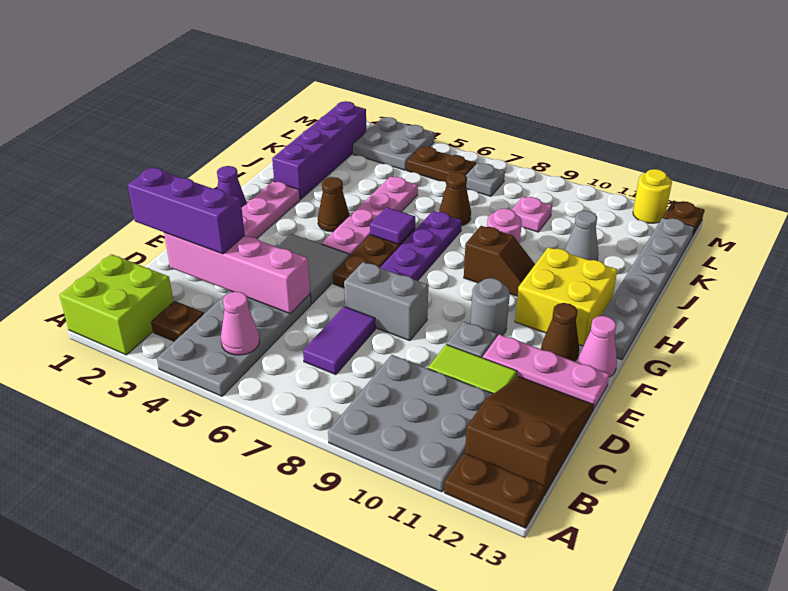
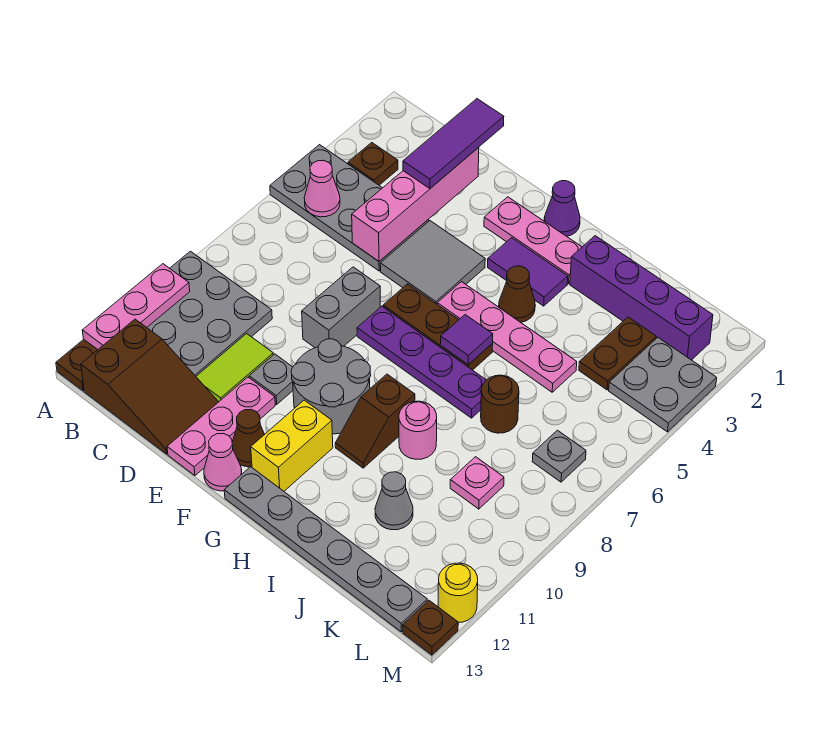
lime brick A1:B2 level 1 -> none
none -> pink plate A10:A12 level 2
purple tile C7:D7 level 1 -> purple tile G3:H3 level 1
purple brick D1:D3 level 3 -> purple tile D1:D3 level 3
grey round brick F10 level 1 -> grey round brick F9:G10 level 1
yellow brick G11:H12 level 1 -> yellow brick G11:G12 level 1
brown cone J7 level 1 -> brown round brick J7 level 1
brown plate L5:L6 level 1 -> brown plate K3:K4 level 1

